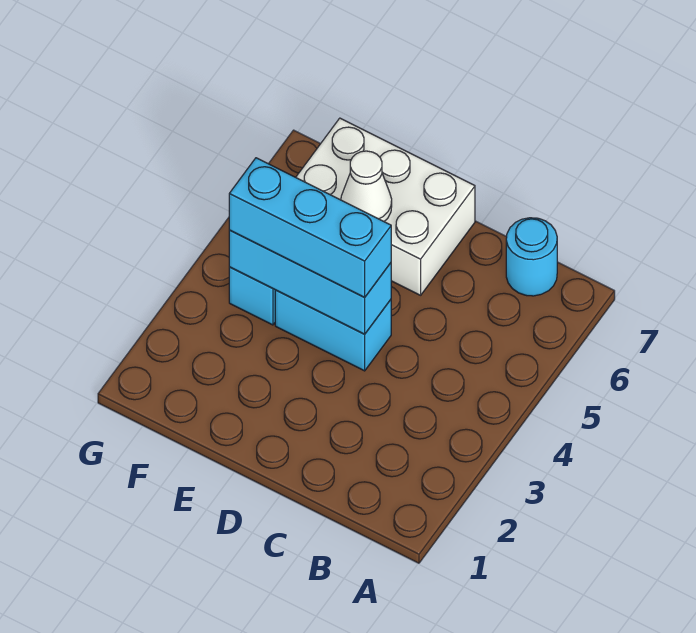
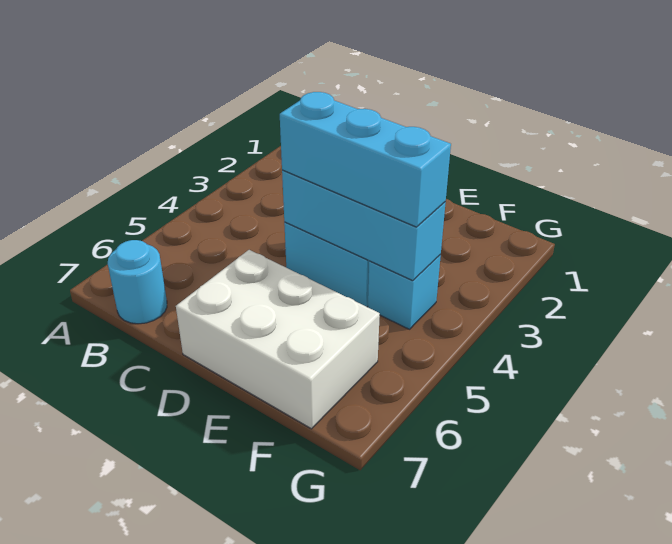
white cone E6 level 2 -> none

